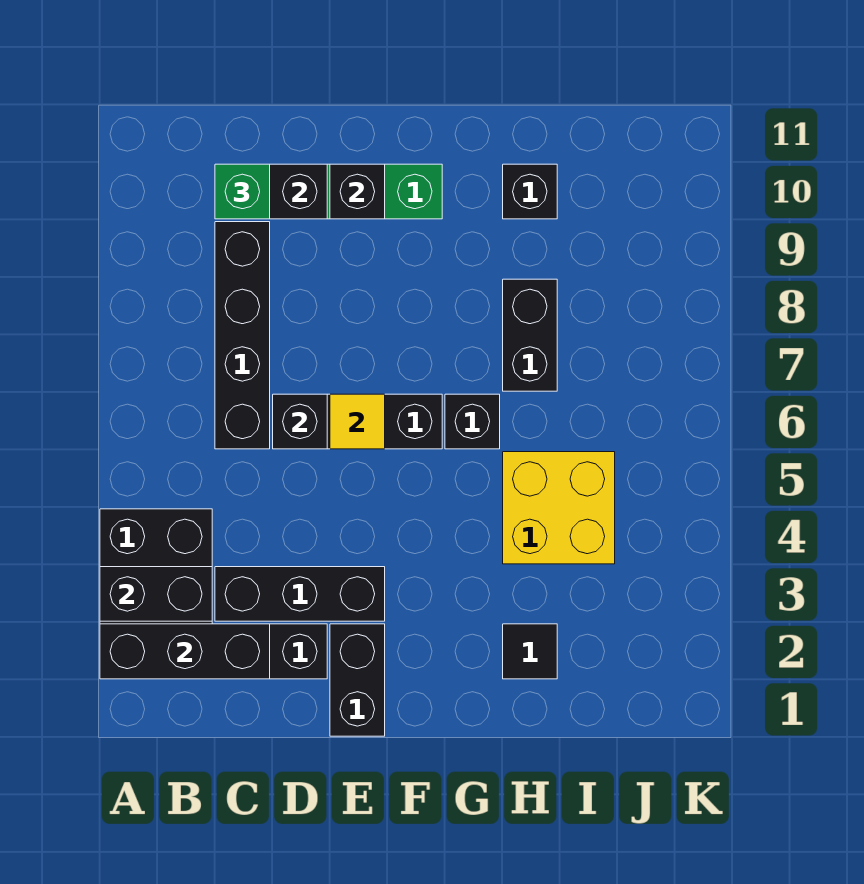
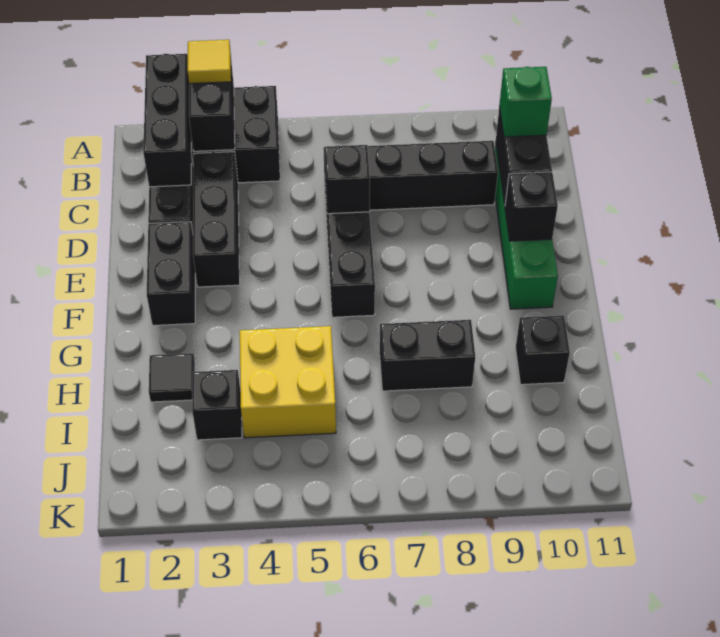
black brick E1:E2 level 1 -> black brick E2:F2 level 1
yellow tile E6 level 2 -> yellow tile A3 level 3
black brick G6 level 1 -> black brick I3 level 1

